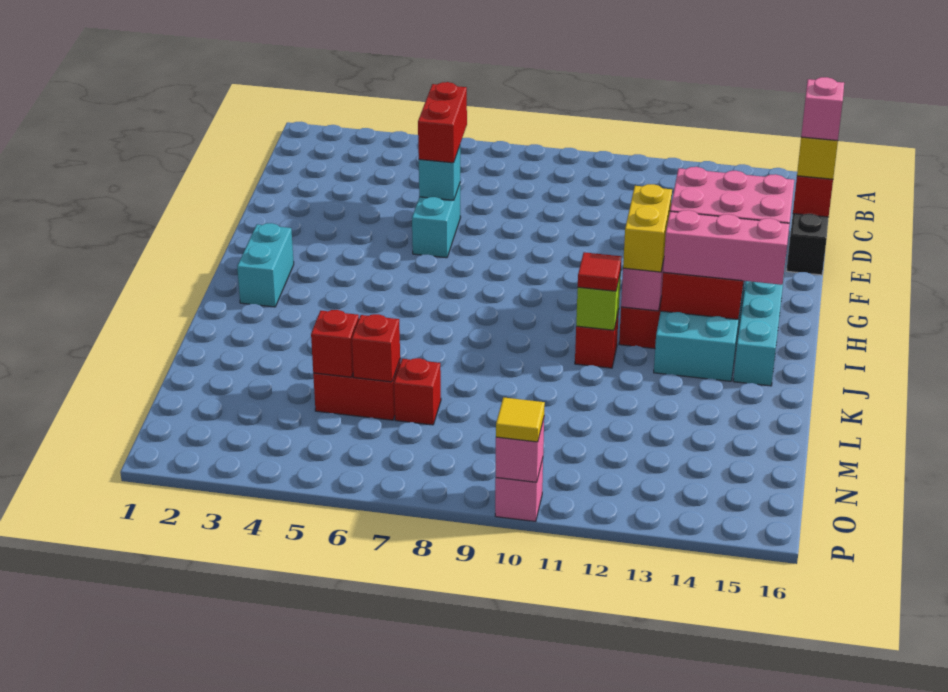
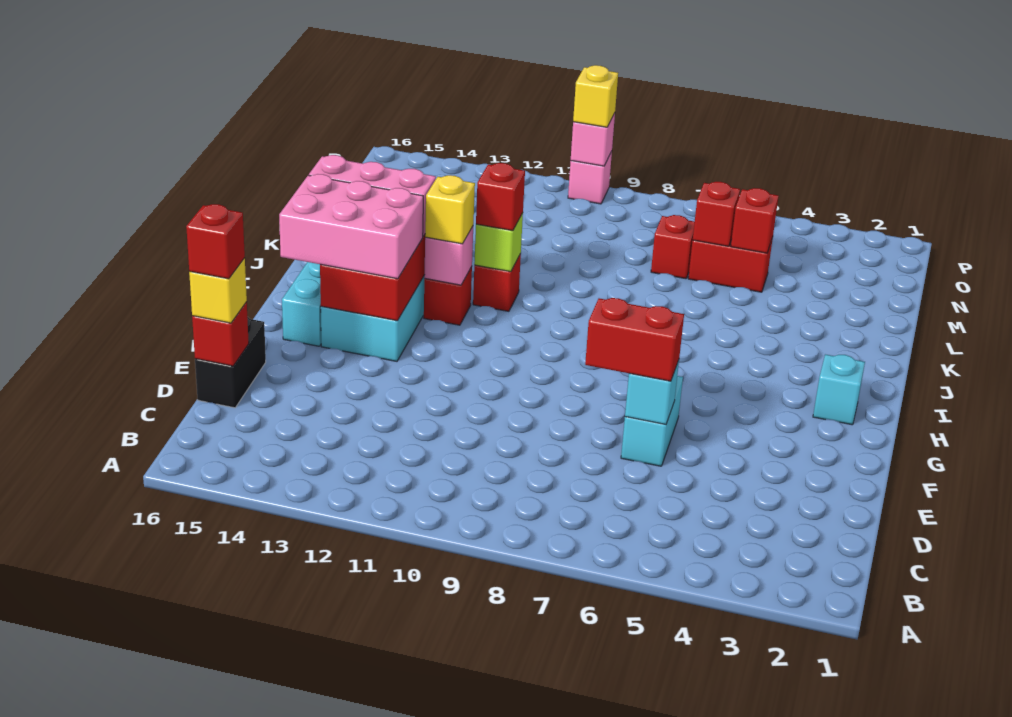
red brick D6:E6 level 3 -> red brick E6:E7 level 3
pink brick D16 level 4 -> red brick D16 level 4
cyan brick H2:I2 level 1 -> cyan brick H2 level 1
yellow brick H12:I12 level 3 -> yellow brick I12 level 3
red tile J11 level 3 -> red brick J11 level 3
yellow tile P10 level 3 -> yellow brick P10 level 3

